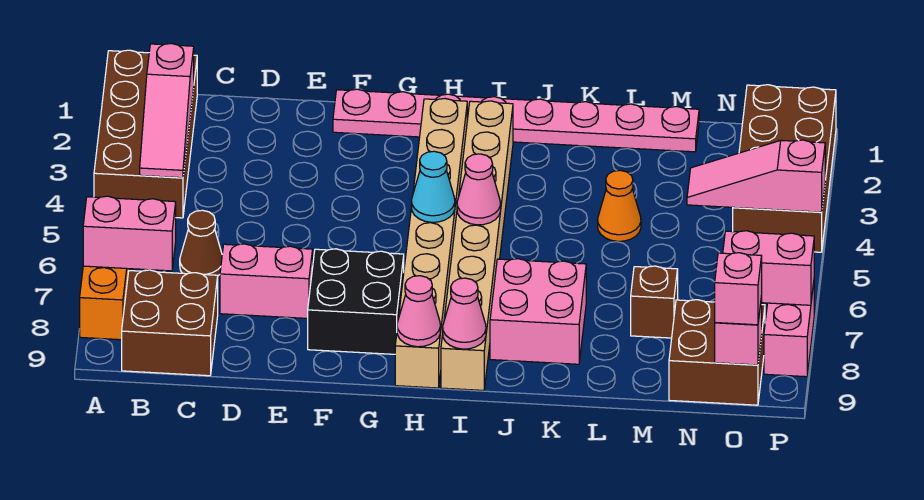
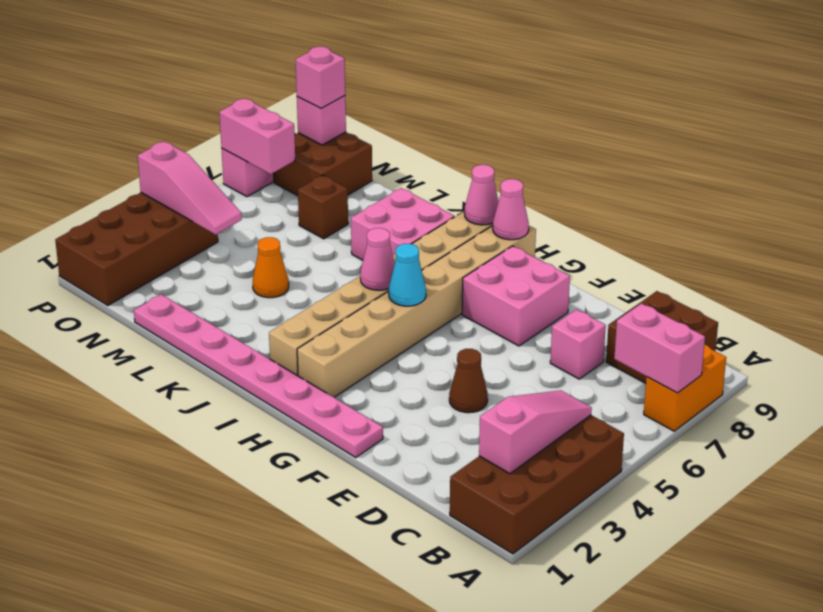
brown cone C6 level 1 -> brown cone E4 level 1
pink brick D7:E7 level 1 -> pink brick D7 level 1
black brick F7:G8 level 1 -> pink brick F7:G8 level 1

